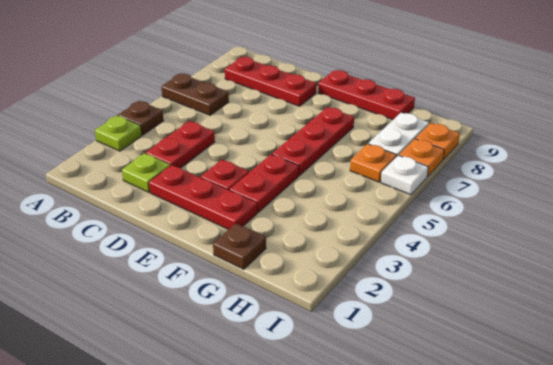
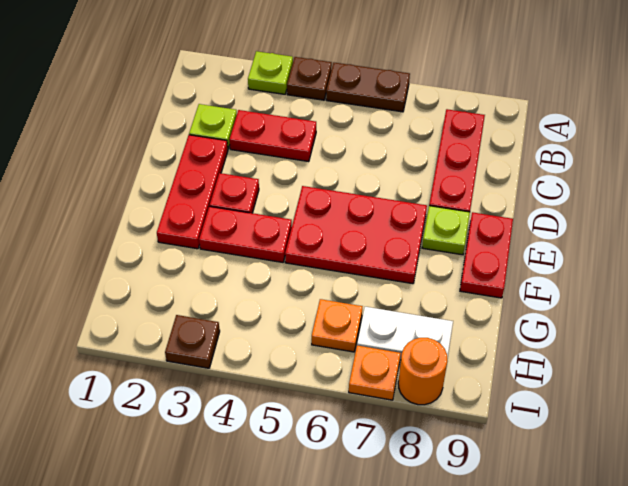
brown plate A6:B6 level 1 -> brown plate A5:A6 level 1
none -> lime plate E8 level 1
red plate E9:G9 level 1 -> red plate E9:F9 level 1
red plate F5:F7 level 1 -> red plate E5:F7 level 1
brown plate G1 level 1 -> brown plate I3 level 1
white plate I6 level 1 -> none
orange plate I8 level 1 -> orange round brick I8 level 1

